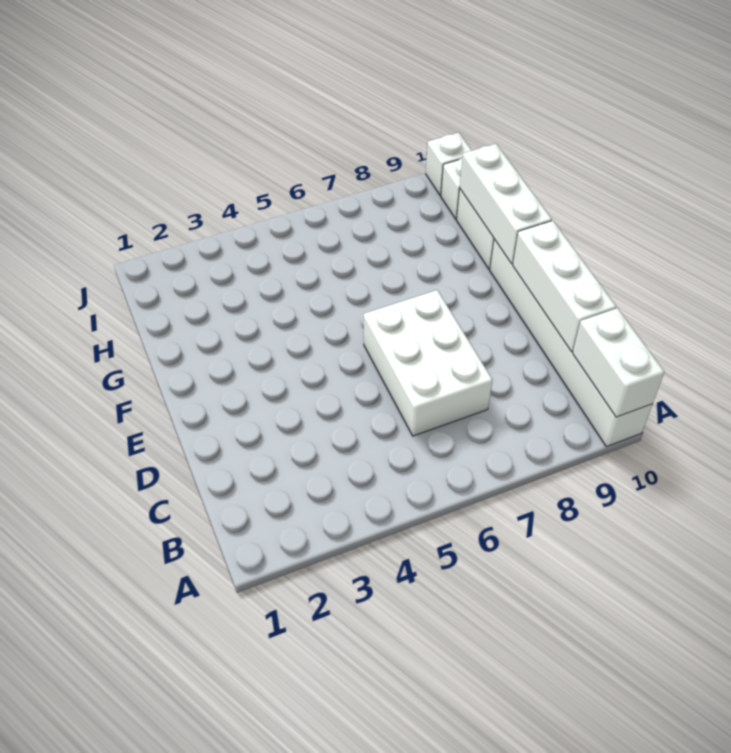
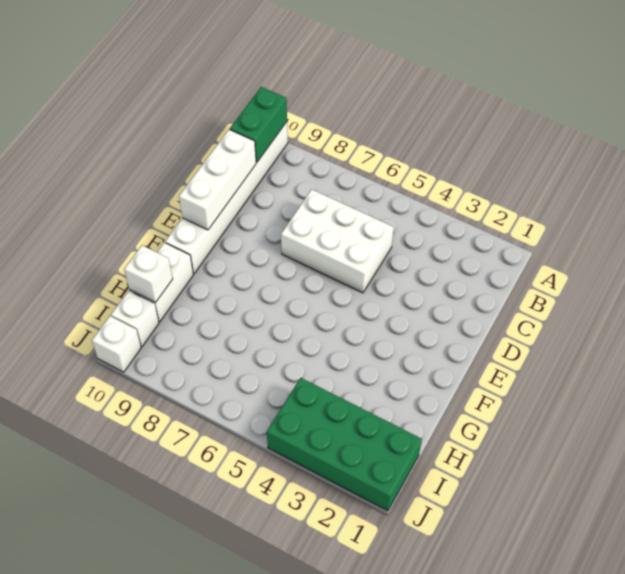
white brick A10:B10 level 2 -> green brick A10:B10 level 2
white brick C6:E7 level 1 -> white brick C5:D7 level 1
white brick F10:H10 level 2 -> white brick H10 level 2
none -> green brick I1:J4 level 1

